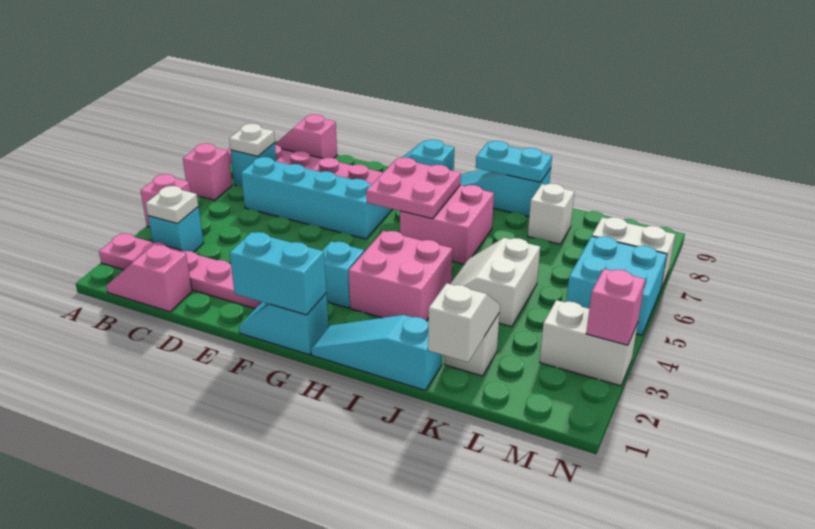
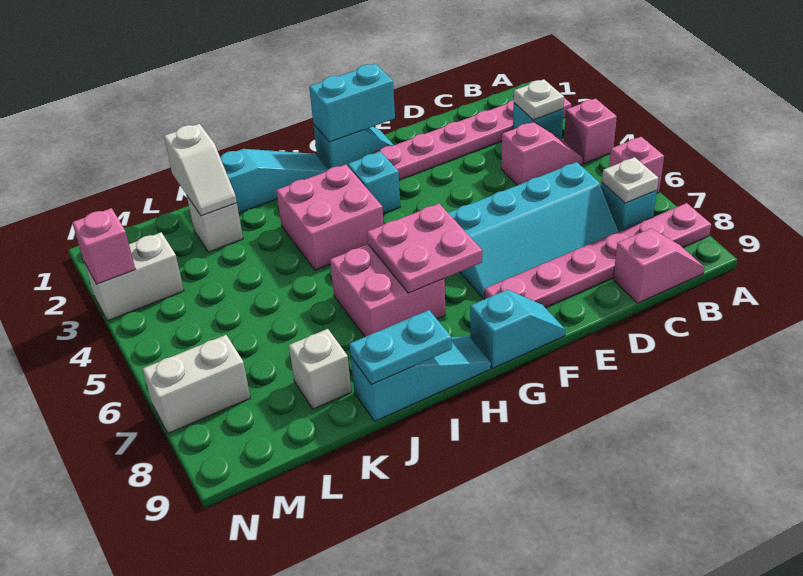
pink slope B1:C1 level 1 top C -> pink slope B4:C4 level 1 top C
white slope J4:K5 level 1 top K -> none
cyan brick M5:N6 level 1 -> none

